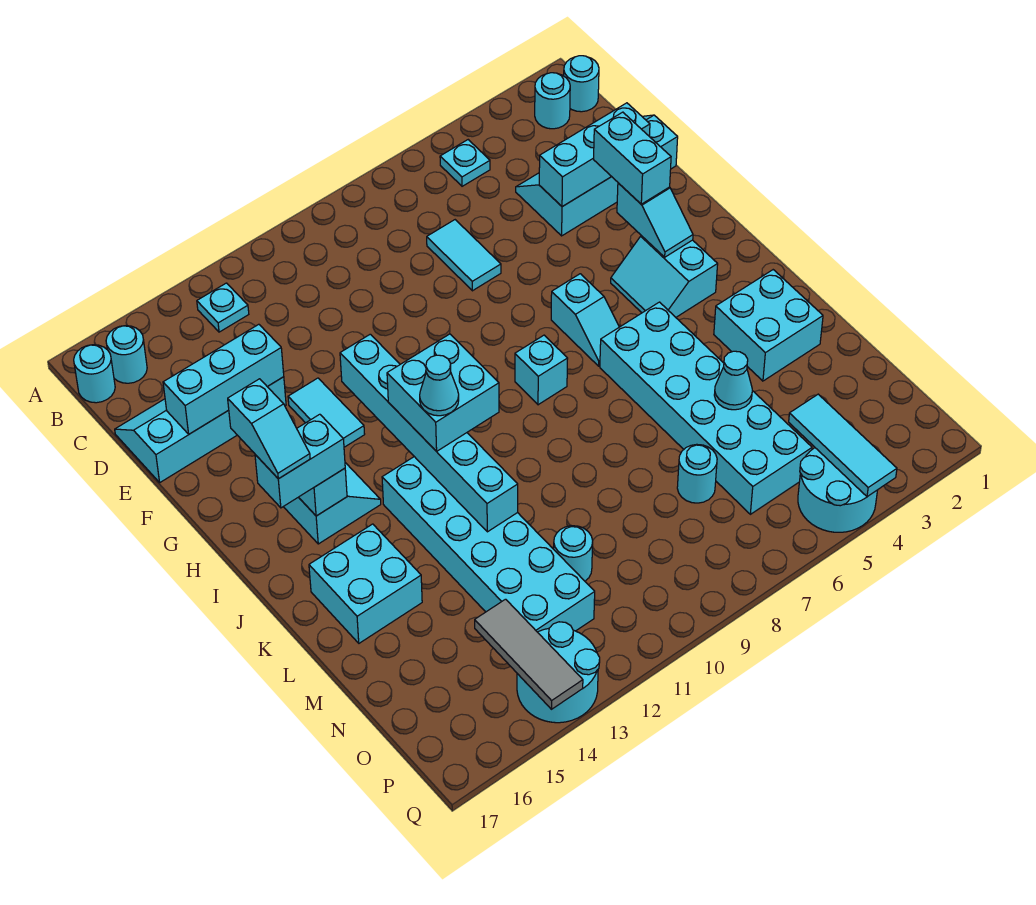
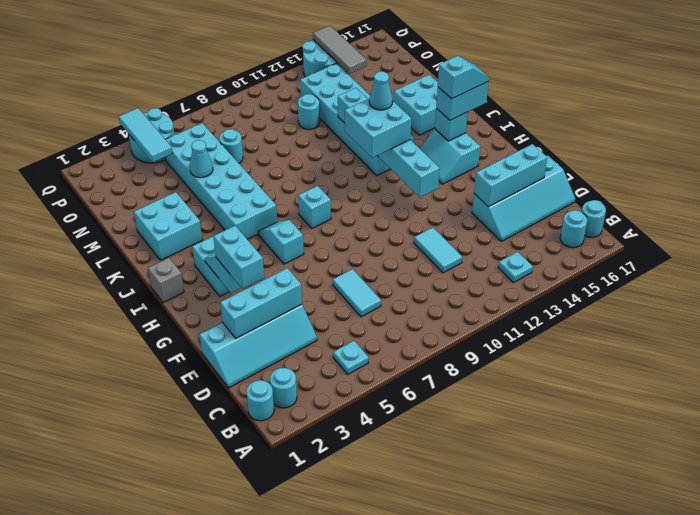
cyan tile F13:G13 level 1 -> cyan tile D11:E11 level 1
cyan slope H16:I16 level 4 top H -> cyan slope I15:I16 level 4 top 15
none -> grey brick I1 level 1

